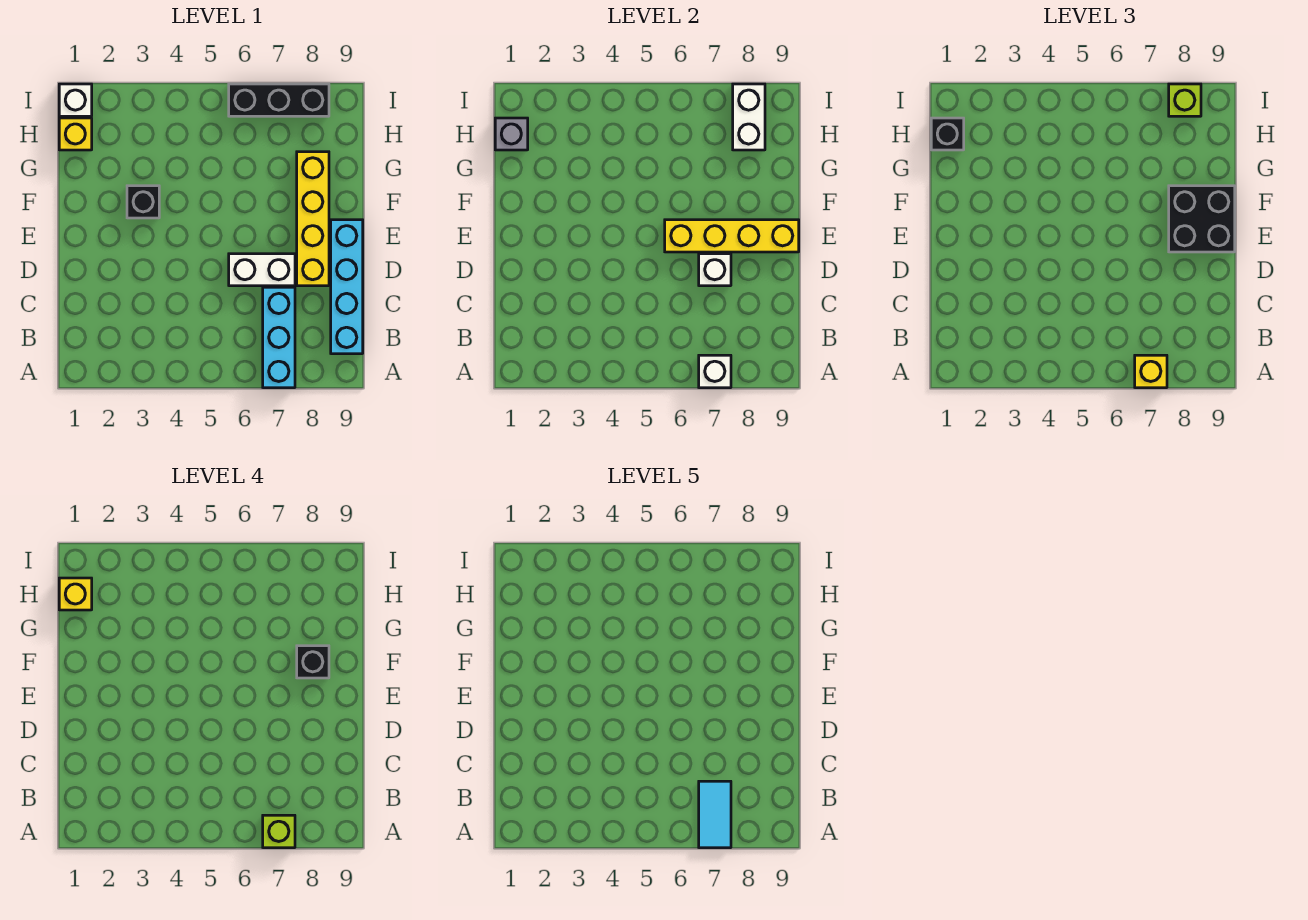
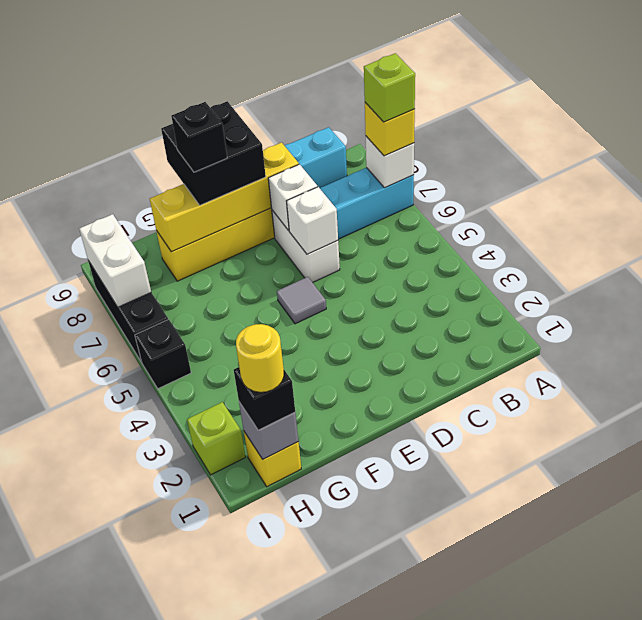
cyan tile A7:B7 level 5 -> none
none -> grey tile E5 level 1
yellow brick E6:E9 level 2 -> yellow brick D8:G8 level 2
black brick F3 level 1 -> black brick I5 level 1
yellow brick H1 level 4 -> yellow round brick H1 level 4
white brick H8:I8 level 2 -> white brick I7:I8 level 2
white brick I1 level 1 -> white brick D6 level 2
lime brick I8 level 3 -> lime brick I2 level 1

